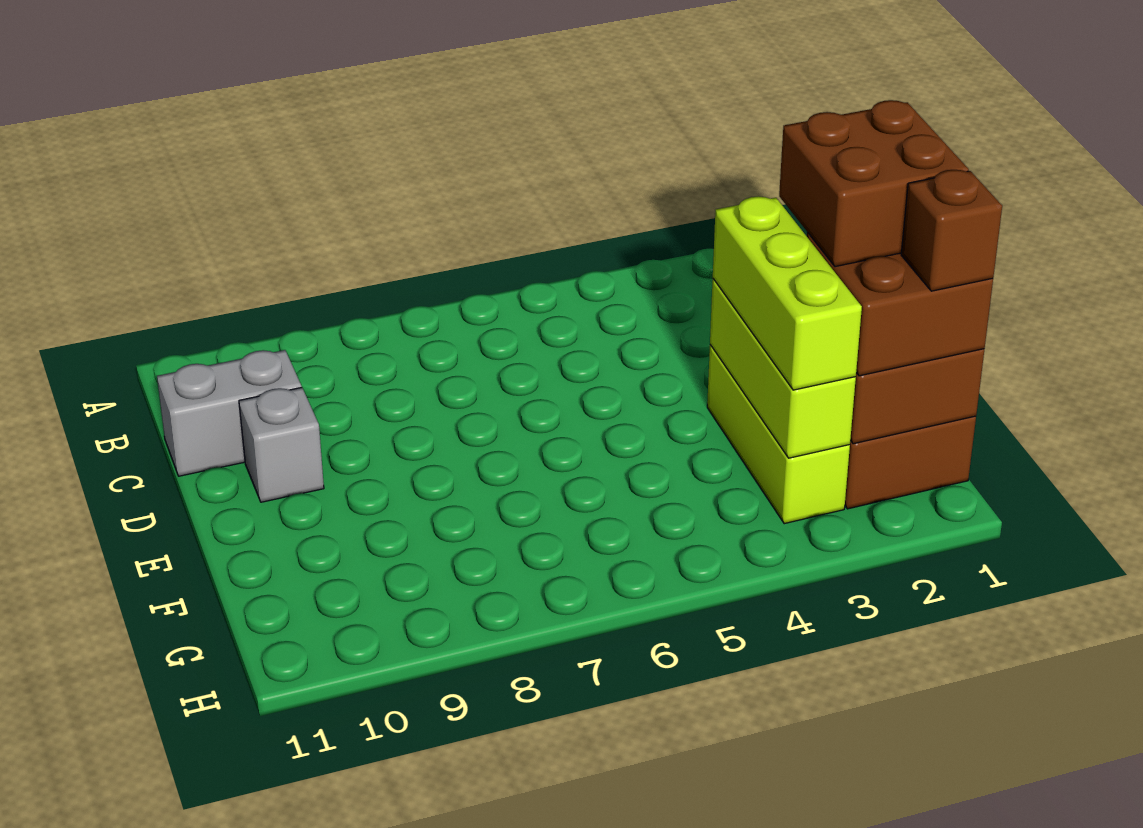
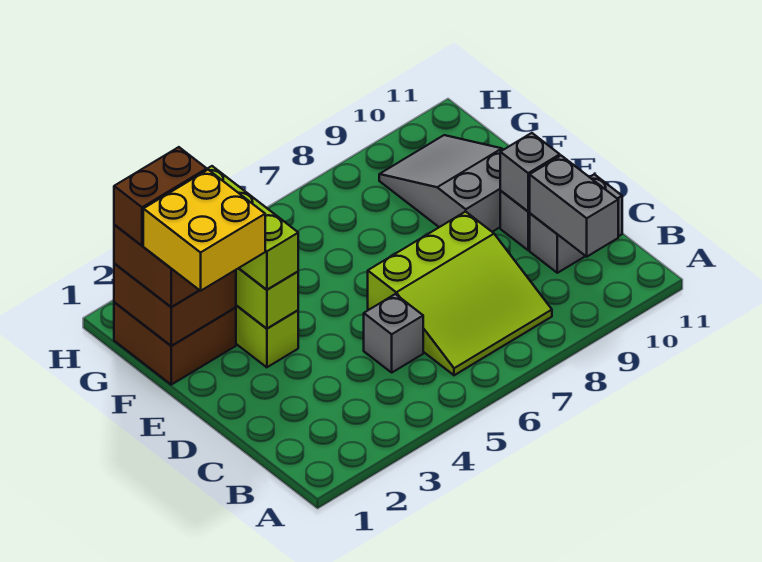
none -> lime slope B6:D8 level 1 top D
none -> grey brick B10:C10 level 2
none -> grey brick C5 level 1
none -> grey brick D10 level 2
brown brick E1:F2 level 4 -> yellow brick E1:F2 level 4
none -> grey slope E9:G10 level 1 top E
brown brick G1 level 4 -> brown brick G1:G2 level 4

